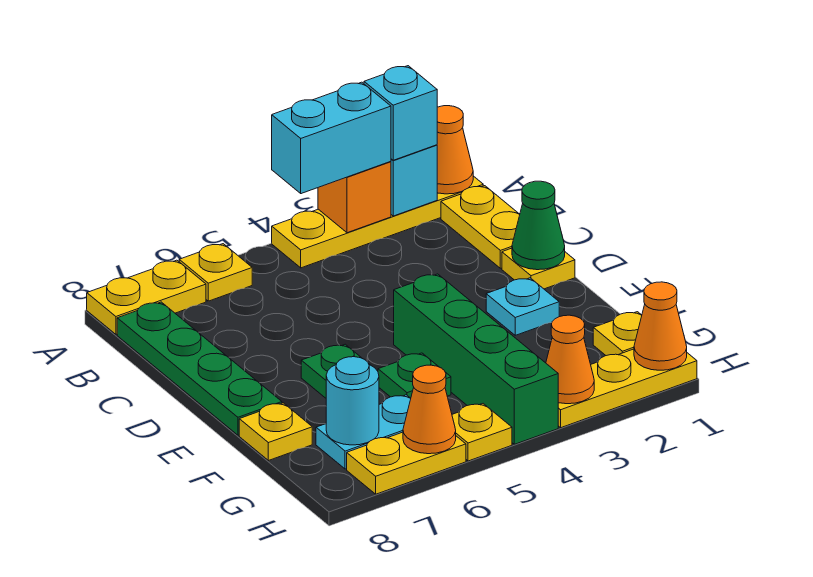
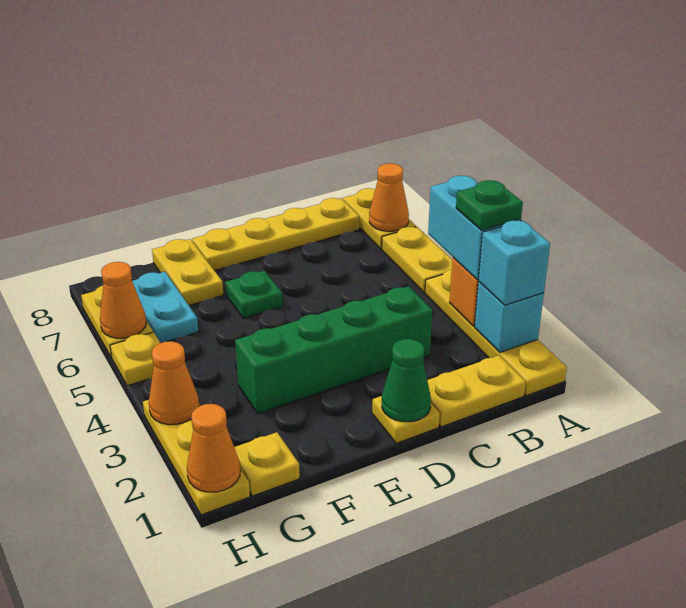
orange cone A1 level 2 -> orange cone A7 level 2
yellow plate A6 level 1 -> yellow plate A5:A6 level 1
green plate B8:E8 level 1 -> yellow plate B8:E8 level 1
cyan plate E2 level 1 -> none
green brick E4:H4 level 1 -> green brick C3:F3 level 1
green plate F5 level 1 -> green plate A3 level 4
yellow plate F8 level 1 -> yellow plate F7:F8 level 1
cyan round brick G7 level 2 -> none

